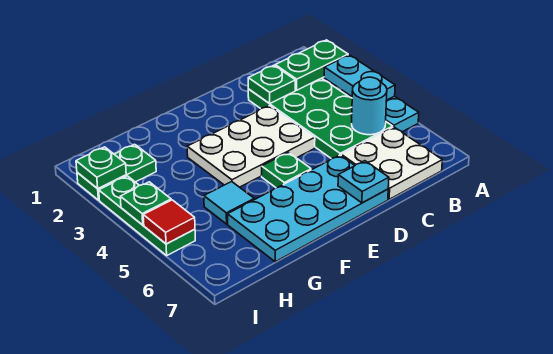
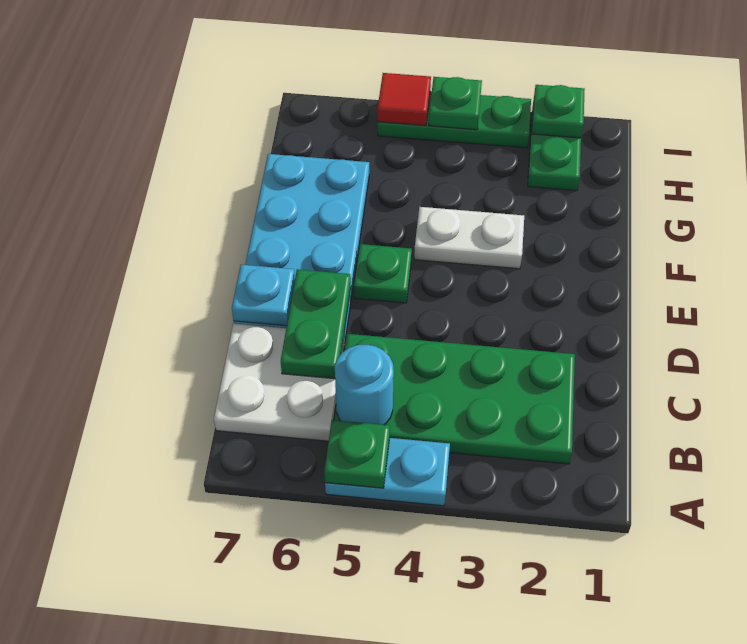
green plate A2:B2 level 2 -> green plate C6:D6 level 2
cyan plate A3:A4 level 2 -> none
green plate C2 level 2 -> green plate A5 level 2
white plate D3:F4 level 1 -> white plate F3:F4 level 1
cyan tile G5 level 1 -> none

